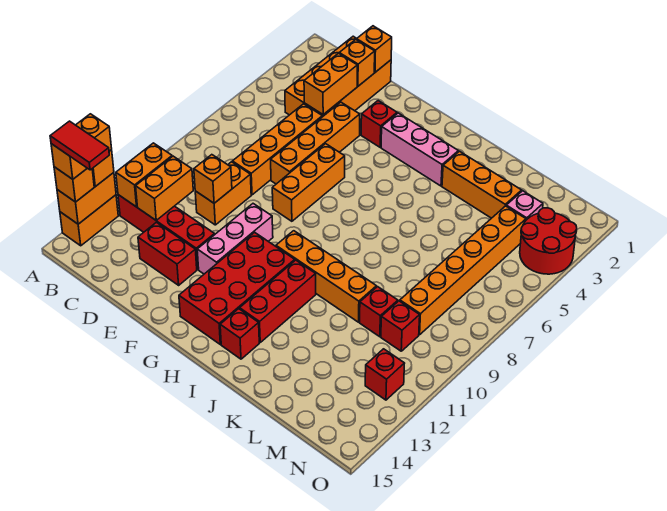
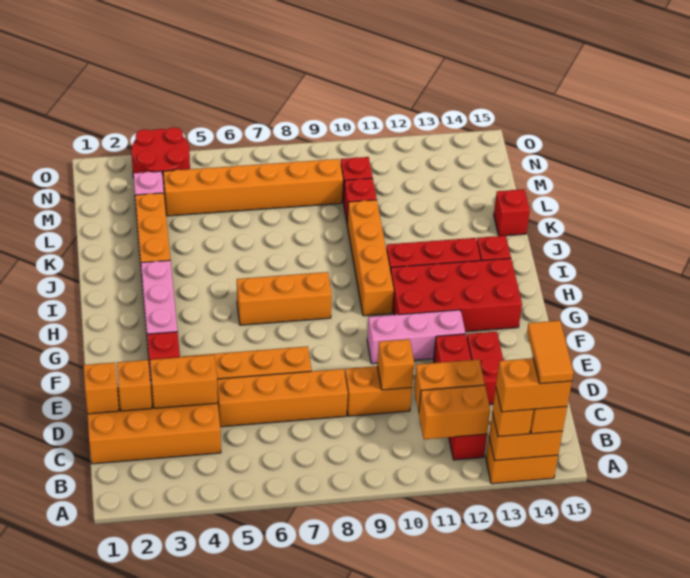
red tile A14:B14 level 5 -> orange tile A14:B14 level 5
orange brick F6:F8 level 1 -> orange brick H6:H8 level 1
red brick N12 level 1 -> red brick K15 level 1

